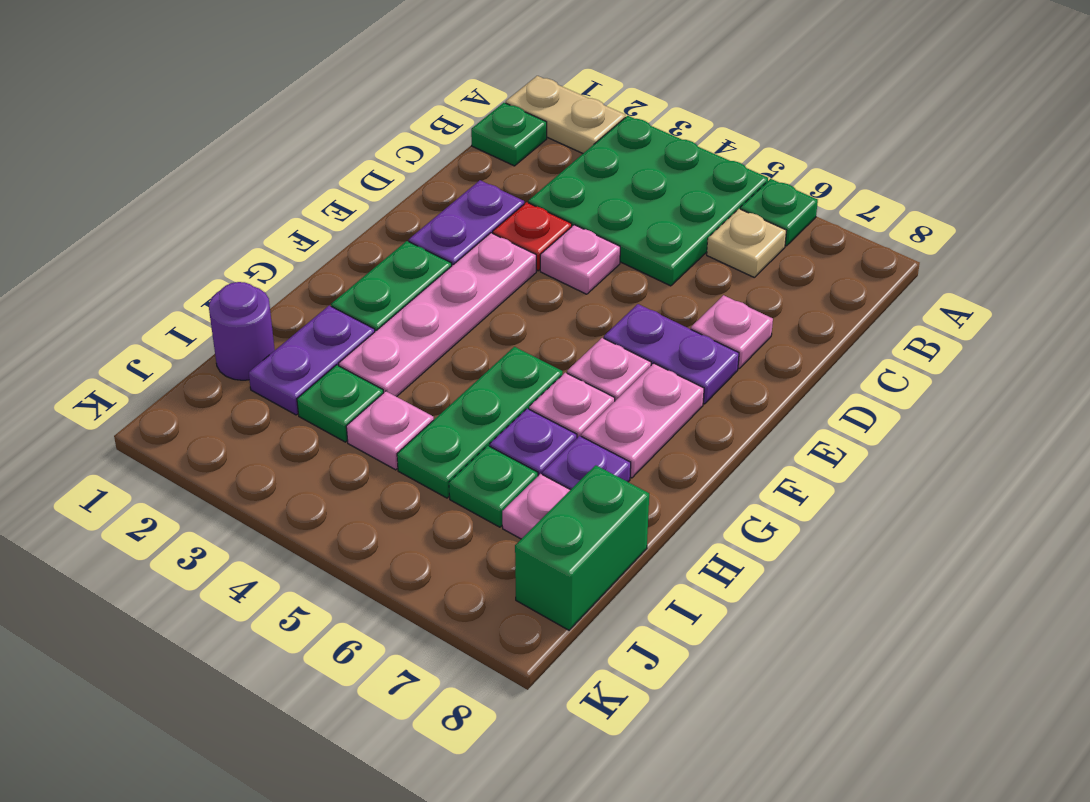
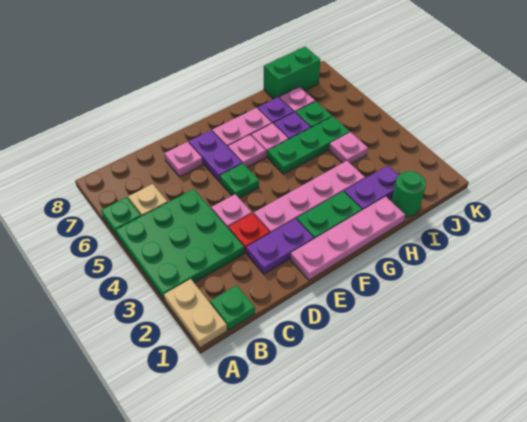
none -> pink plate E1:H1 level 1
purple round brick I1 level 1 -> green round brick I1 level 1
green plate I3 level 1 -> green plate E5 level 1

